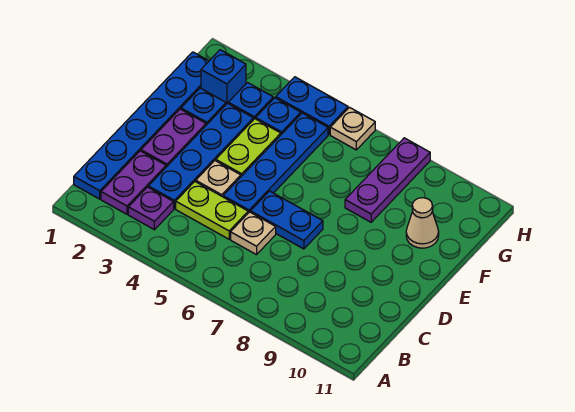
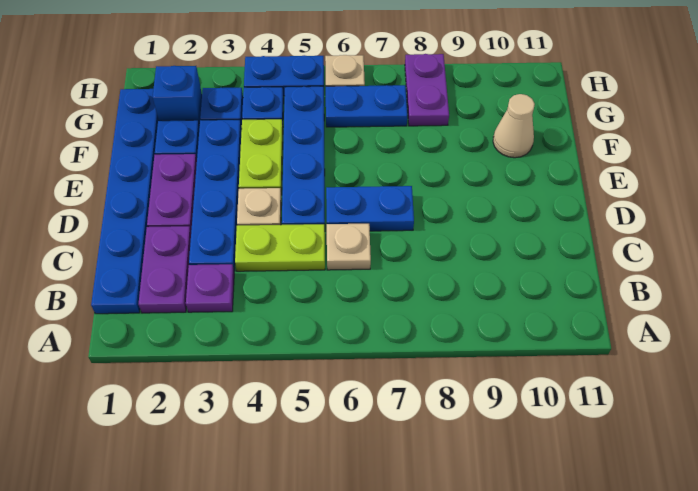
purple plate F8:H8 level 1 -> purple plate G8:H8 level 1
none -> blue plate G6:G7 level 1

